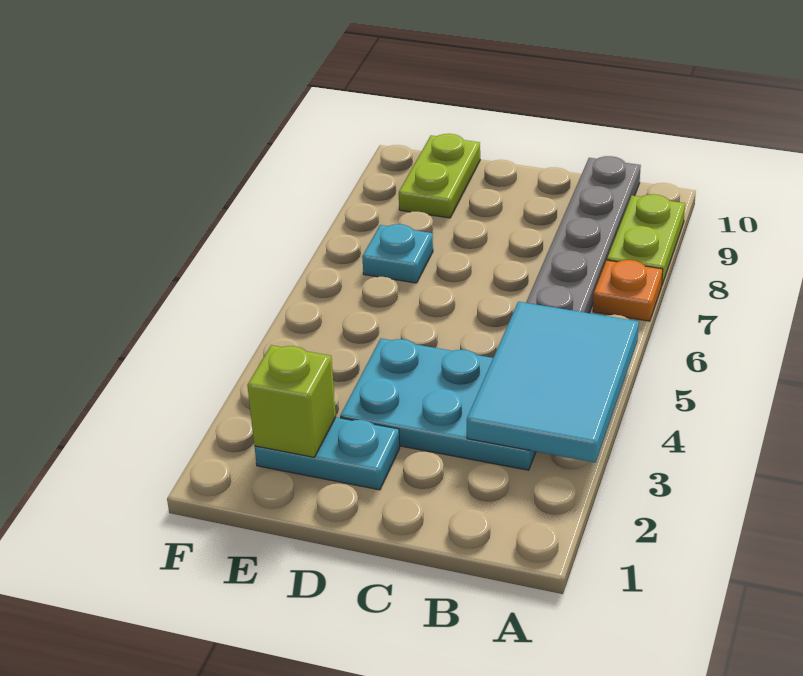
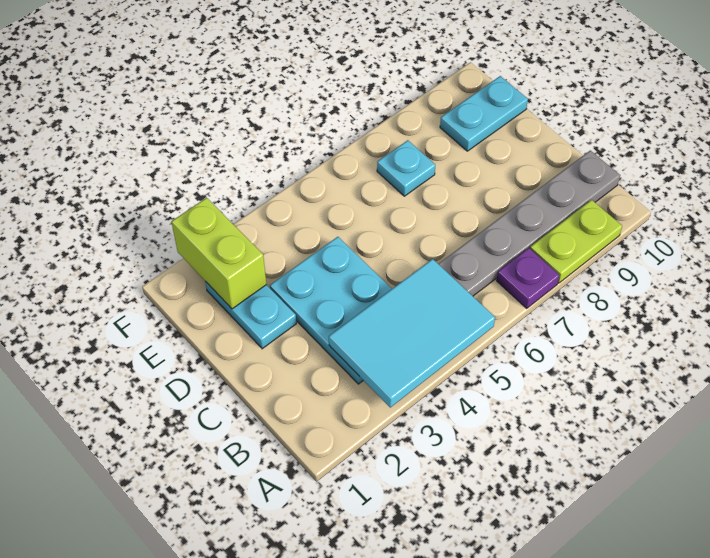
orange plate A7 level 1 -> purple plate A7 level 1
lime brick E2 level 2 -> lime brick E2:F2 level 2
lime plate E9:E10 level 1 -> cyan plate E9:E10 level 1

